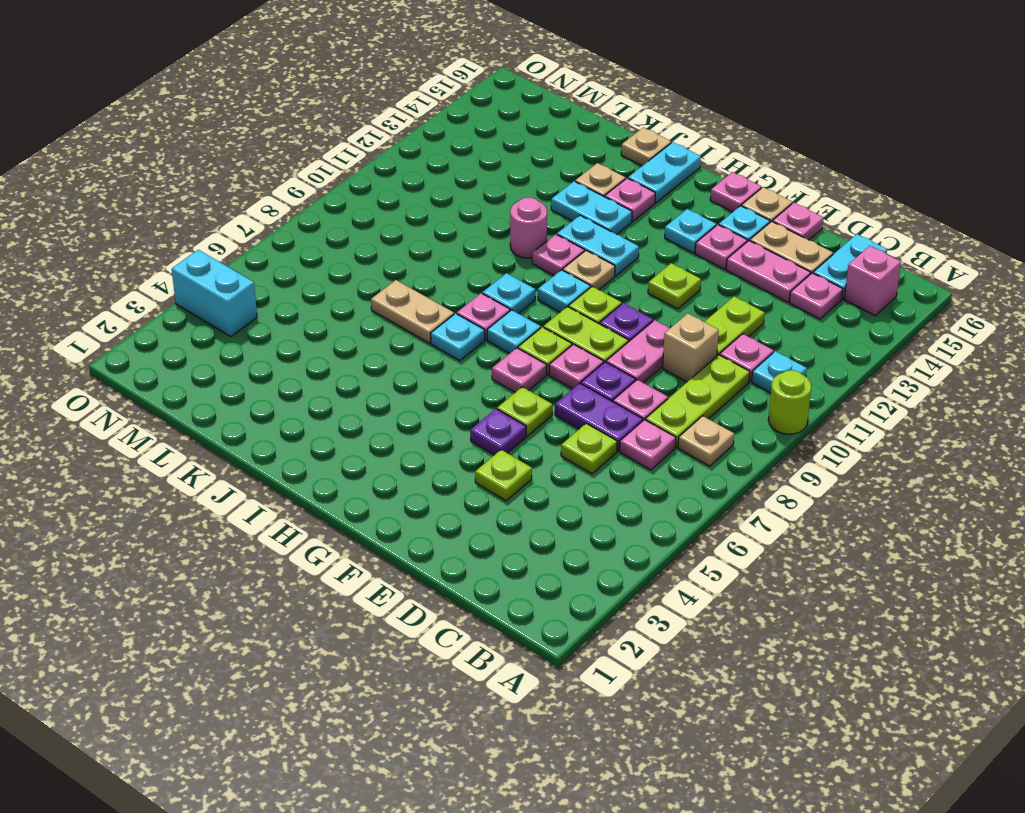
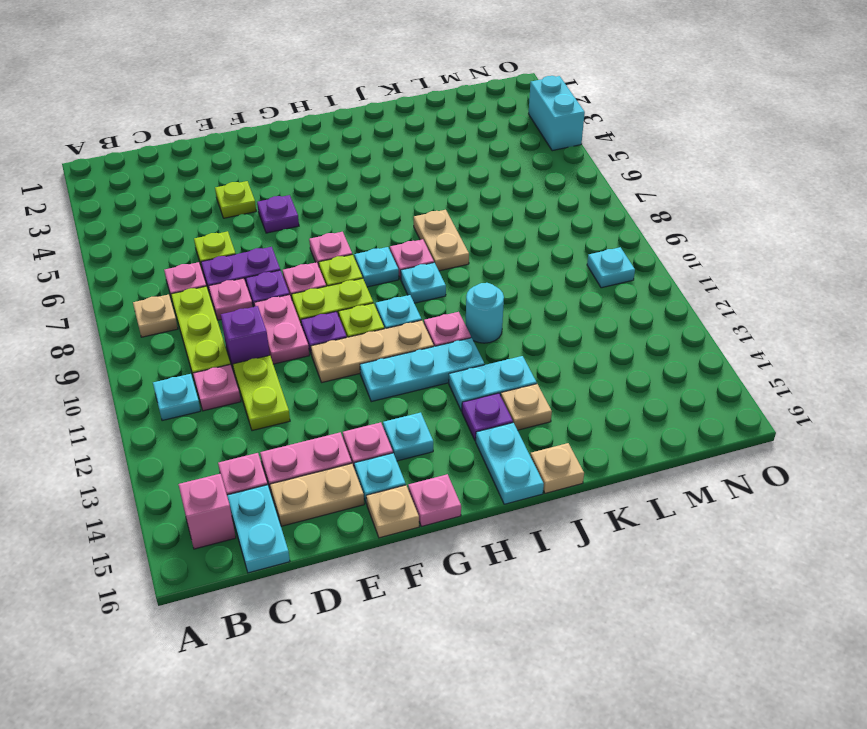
lime round brick A10 level 1 -> none
tan brick D10 level 1 -> purple brick D10 level 1
pink plate E16 level 1 -> none
lime plate F6 level 1 -> none
lime plate F12 level 1 -> none
tan plate H11 level 1 -> tan plate F11:H11 level 1
cyan plate H12:I12 level 1 -> cyan plate G12:I12 level 1
cyan plate I7 level 1 -> cyan plate N10 level 1
pink plate I14 level 1 -> purple plate I14 level 1
tan plate J7:K7 level 1 -> tan plate J7:J8 level 1
pink round brick J11 level 1 -> cyan round brick J11 level 1
cyan brick N4:O4 level 1 -> cyan brick O3:O4 level 1

